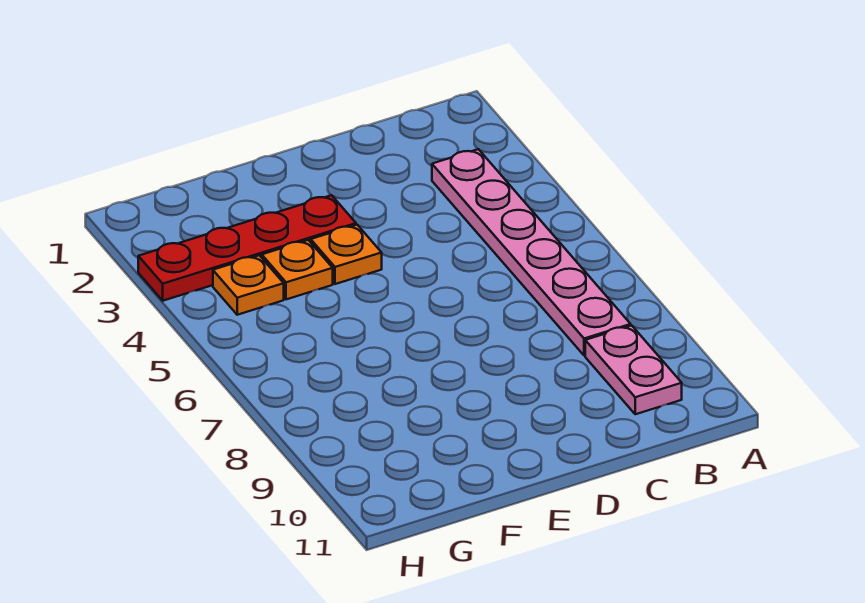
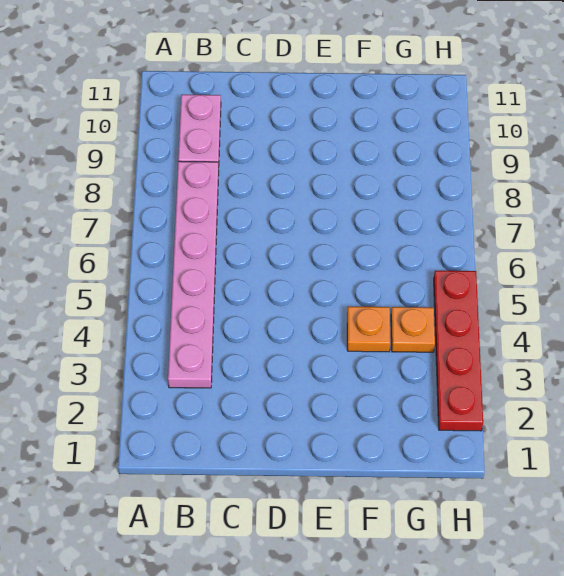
red plate E3:H3 level 1 -> red plate H2:H5 level 1
orange plate E4 level 1 -> none

